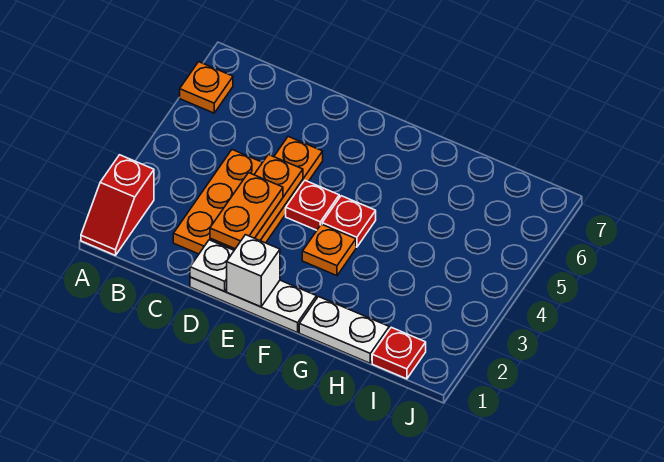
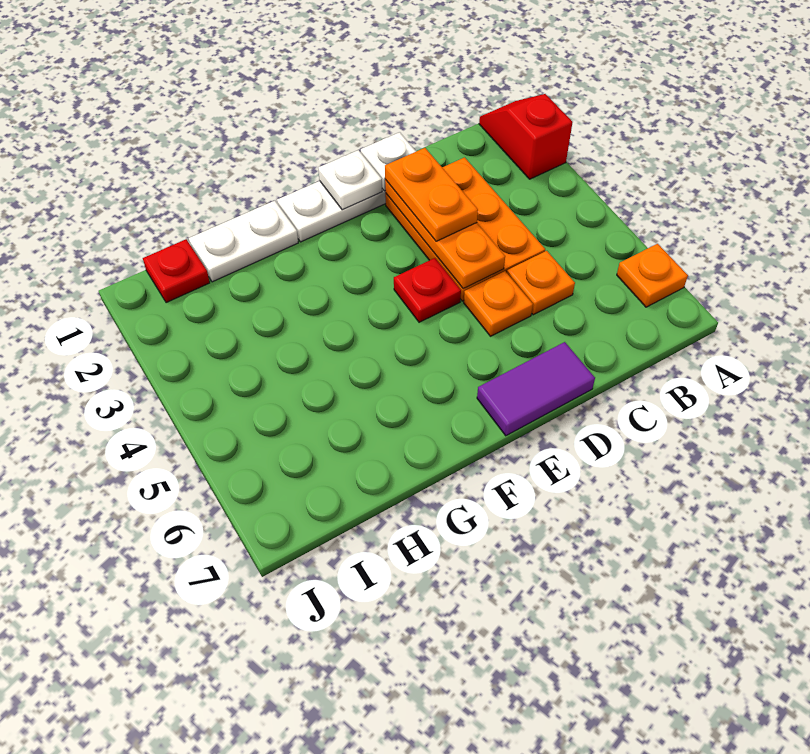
none -> purple tile D7:E7 level 1
white brick E1 level 2 -> white plate E1 level 2
orange plate F3 level 1 -> orange plate C5 level 1
red plate F4 level 1 -> none

